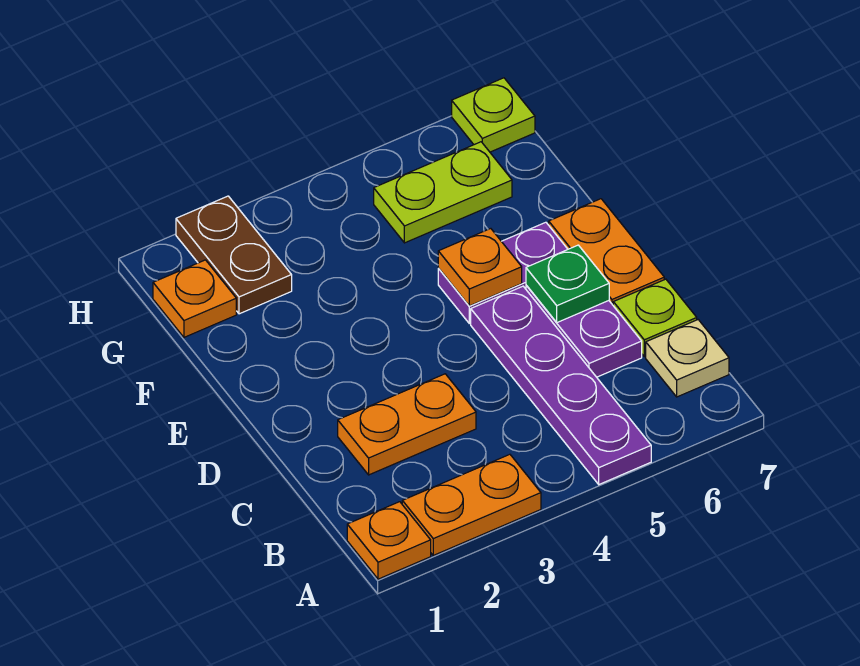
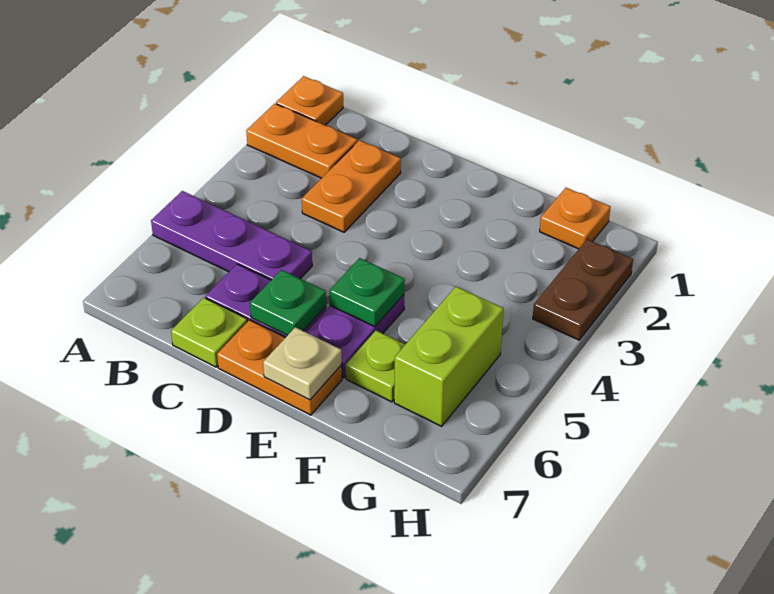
orange plate A2:A3 level 1 -> orange plate A2:B2 level 1
purple plate A5:D5 level 1 -> purple plate A5:C5 level 1
tan plate B7 level 1 -> tan plate E7 level 2
orange plate E5 level 2 -> green plate E5 level 2
brown plate G2:H2 level 1 -> brown plate H2:H3 level 1
lime plate G5:G6 level 1 -> lime brick G5:G6 level 1
lime plate H7 level 1 -> lime plate F6 level 1

